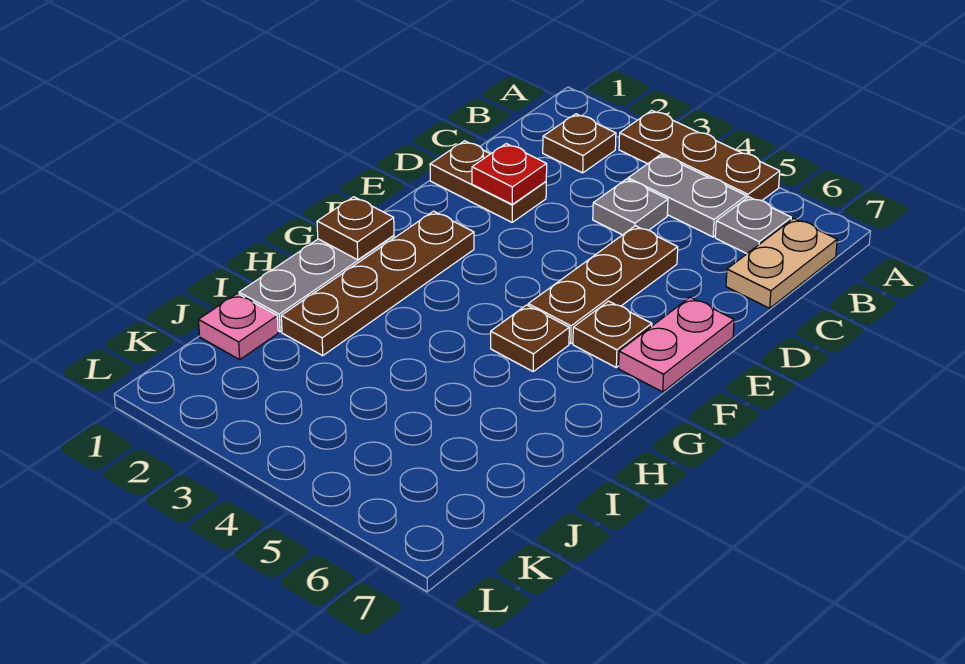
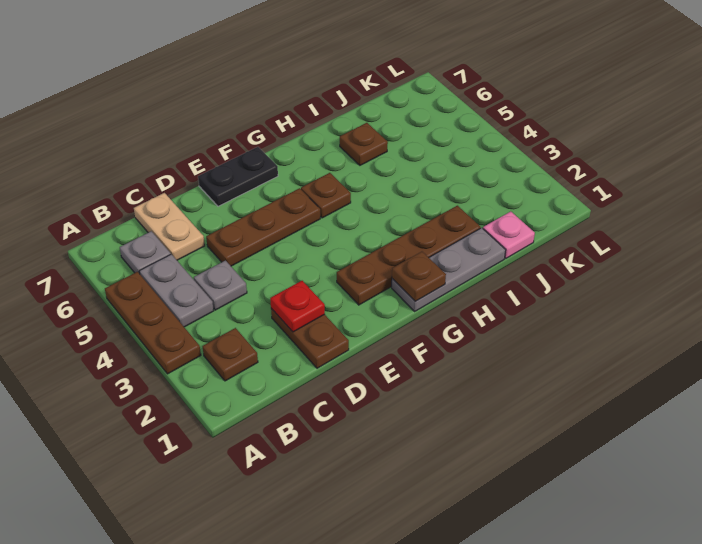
tan plate B7:C7 level 1 -> tan plate C6:C7 level 1
pink plate E7:F7 level 1 -> black plate E7:F7 level 1
brown plate F6 level 1 -> brown plate I6 level 1

